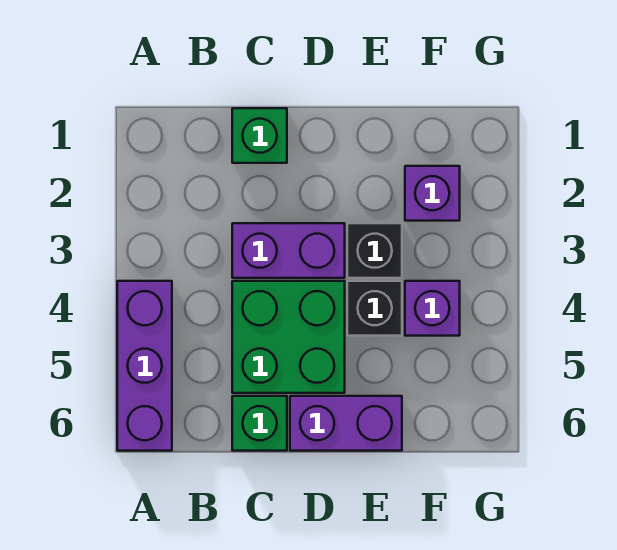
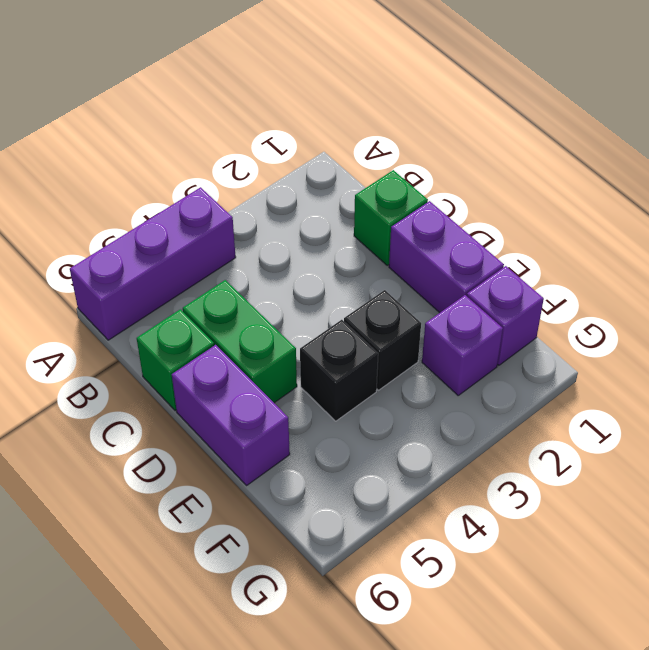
purple brick C3:D3 level 1 -> purple brick D1:E1 level 1
green brick C4:D5 level 1 -> green brick C5:D5 level 1
purple brick F4 level 1 -> purple brick F1 level 1

